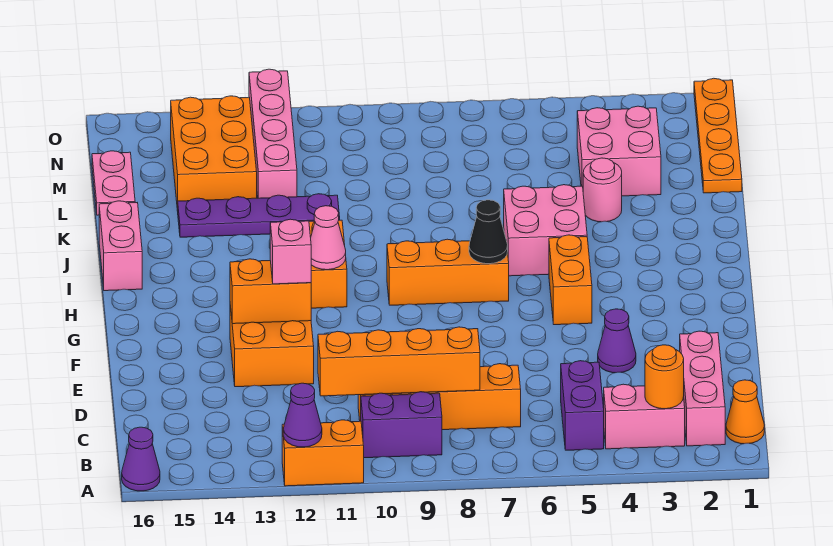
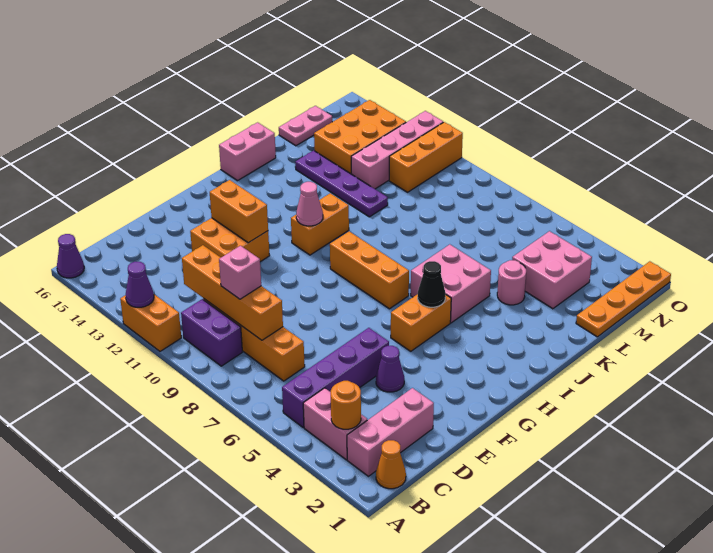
purple brick B5:C5 level 1 -> purple brick B5:E5 level 1
pink brick F12 level 3 -> pink brick C9 level 3
black cone H7 level 2 -> black cone H5 level 2
none -> orange brick M11:O11 level 1

